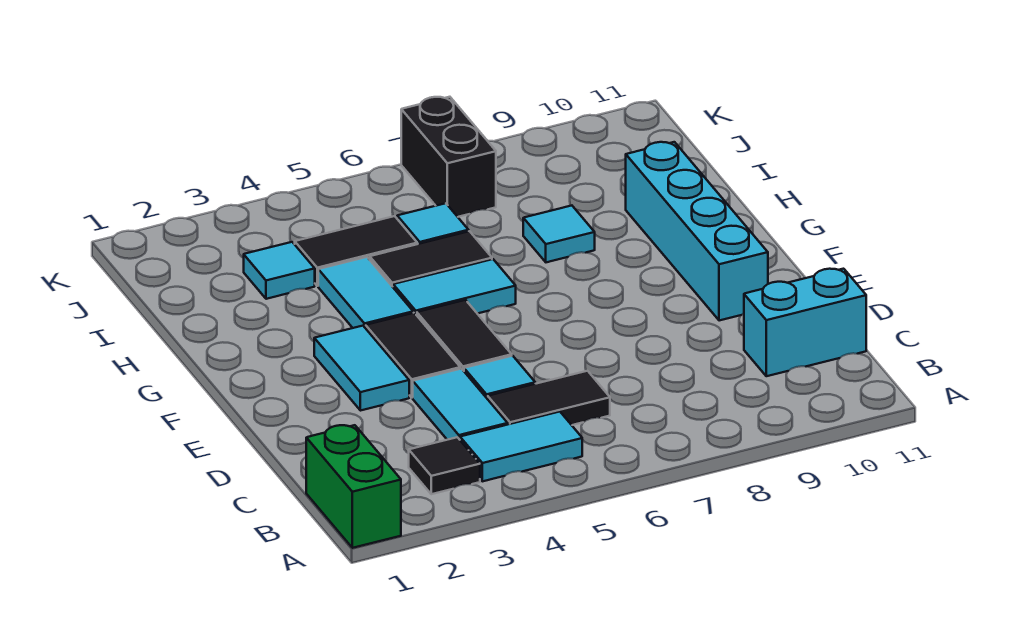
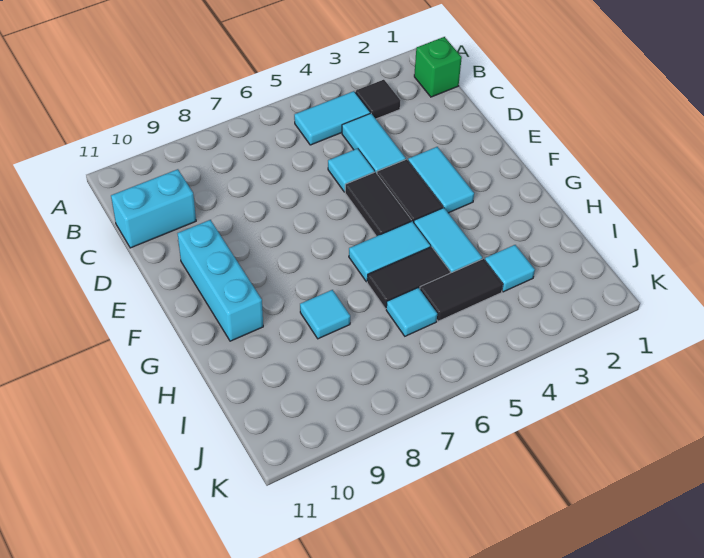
green brick A1:B1 level 1 -> green brick B1 level 1
black tile C5:C6 level 1 -> none
cyan brick E10:H10 level 1 -> cyan brick E10:G10 level 1
black brick J7:K7 level 1 -> none

